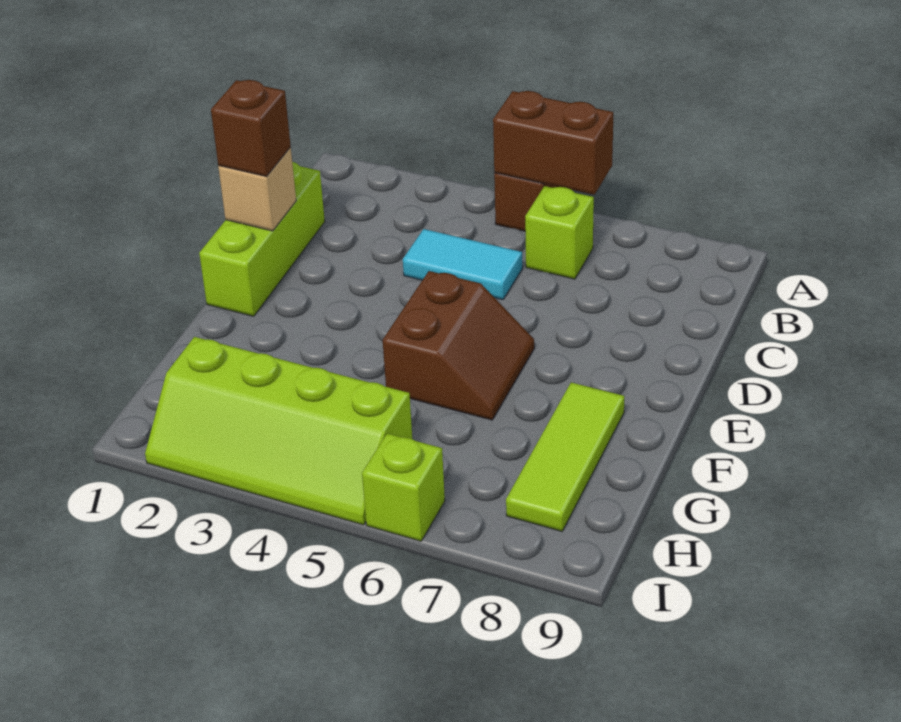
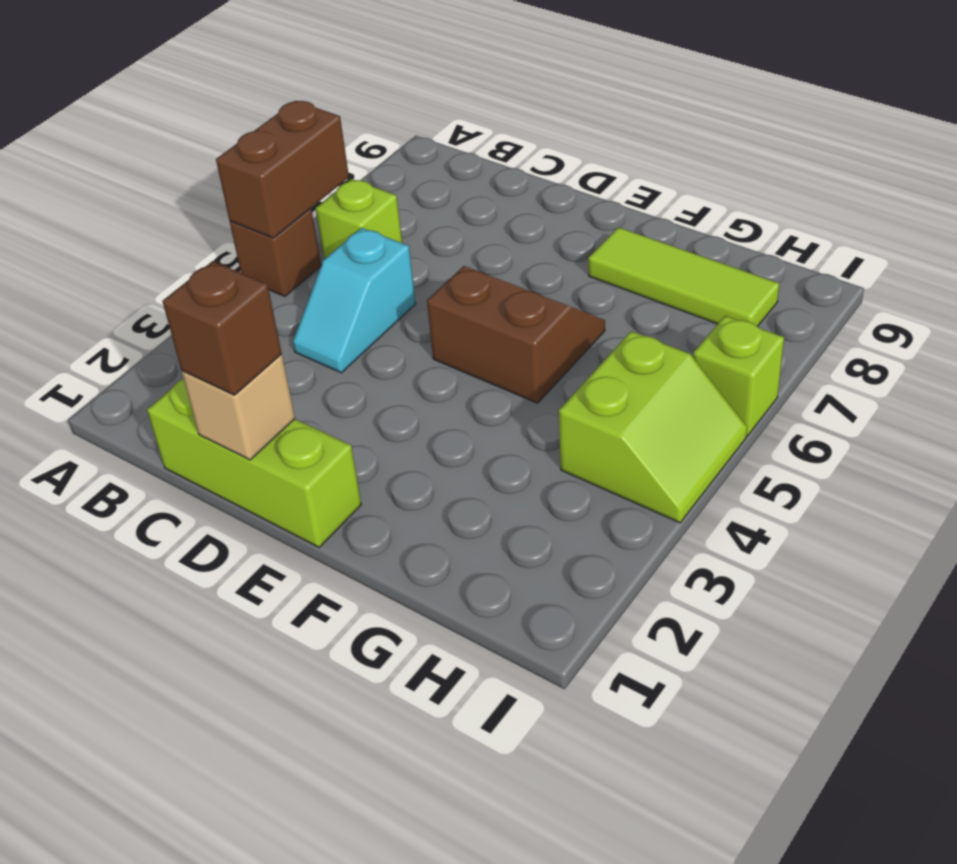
cyan tile C4:C5 level 1 -> cyan slope C4:C5 level 1 top 5
lime slope H2:I5 level 1 top H -> lime slope H4:I5 level 1 top H

